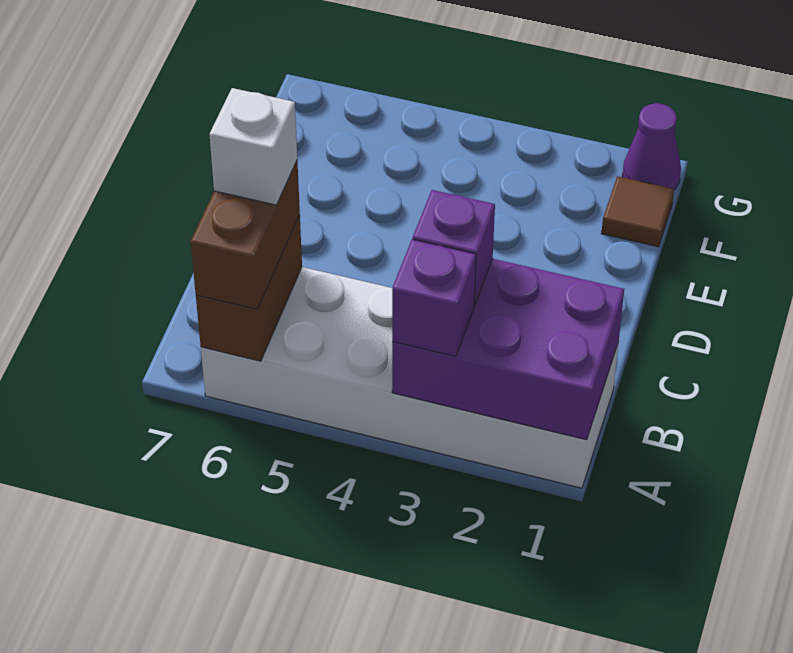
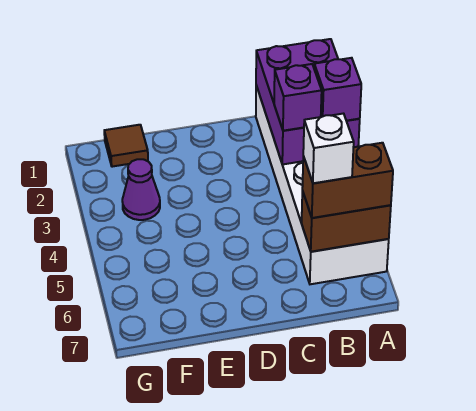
purple cone G1 level 1 -> purple cone F3 level 1

